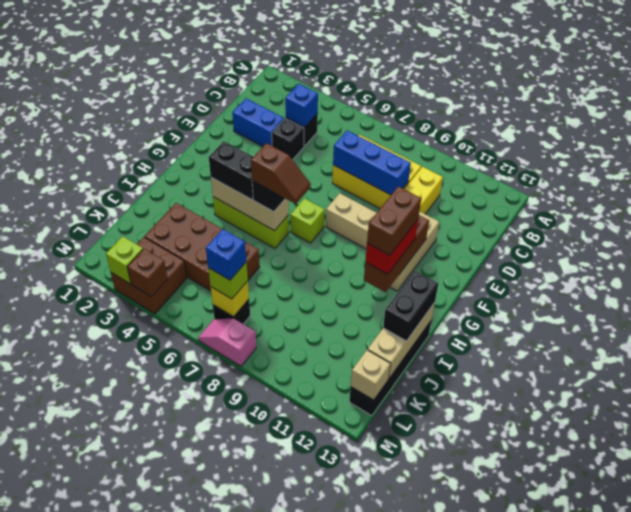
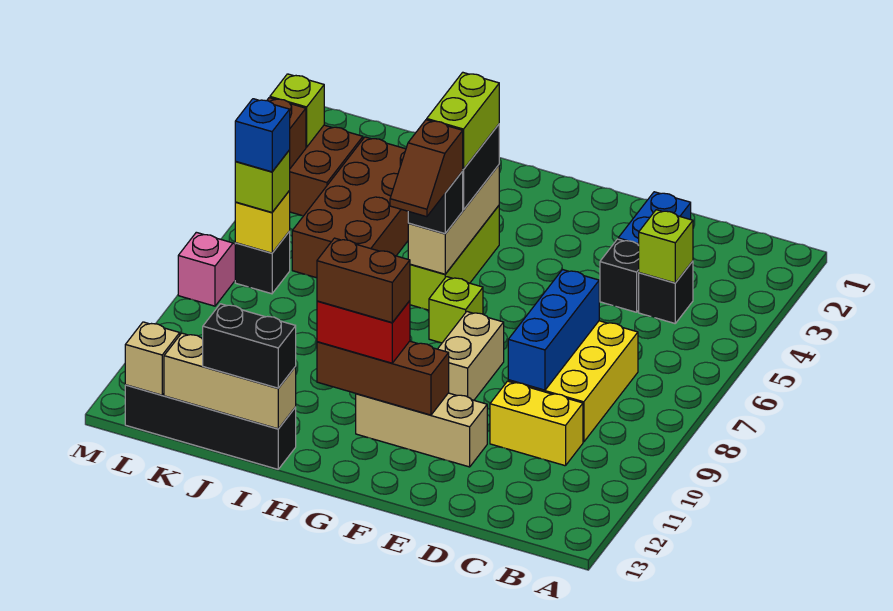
blue brick C4 level 2 -> lime brick C4 level 2
none -> lime brick H4:H5 level 4

